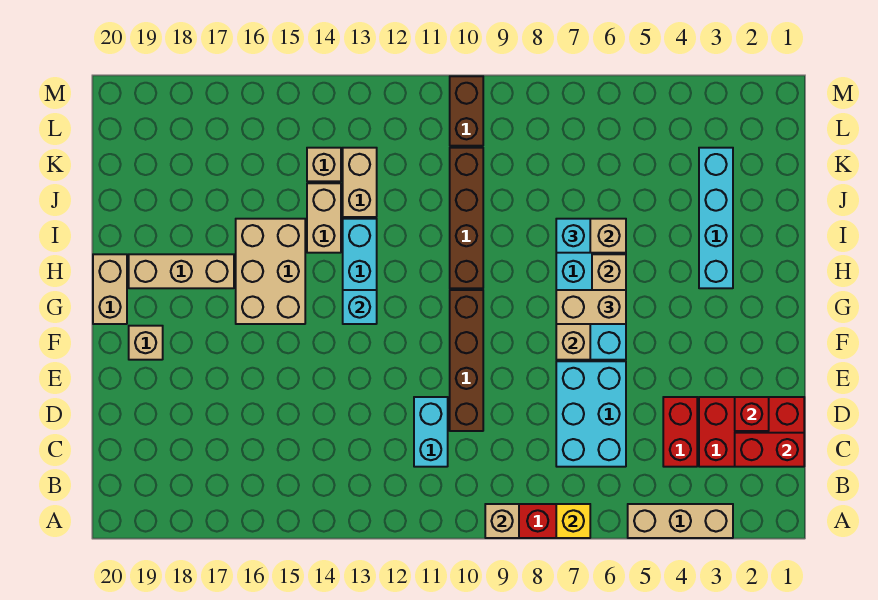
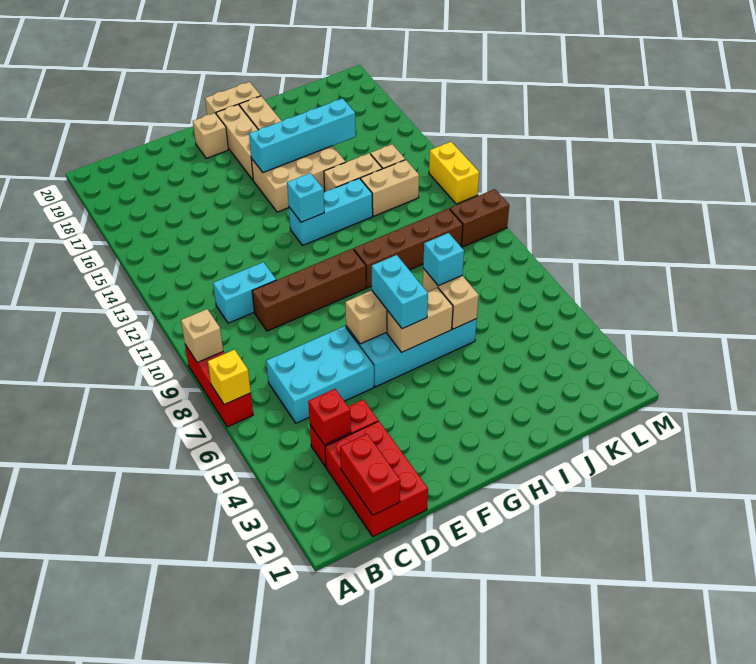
tan brick A3:A5 level 1 -> tan brick G17:G19 level 1
red brick D2 level 2 -> red brick C4 level 2
tan brick G6:G7 level 3 -> cyan brick G6:G7 level 3
cyan brick H3:K3 level 1 -> cyan brick G16:J16 level 2
none -> yellow brick M12:M13 level 1

